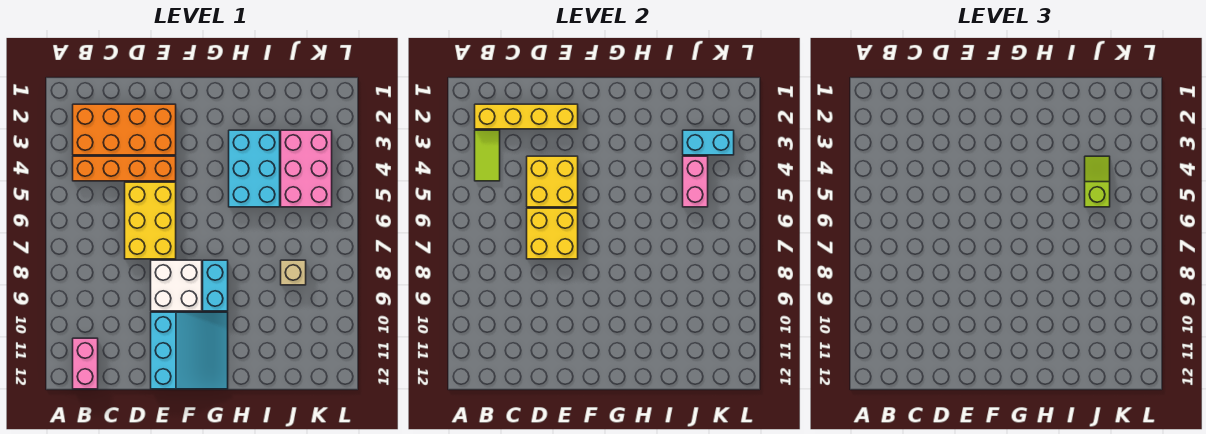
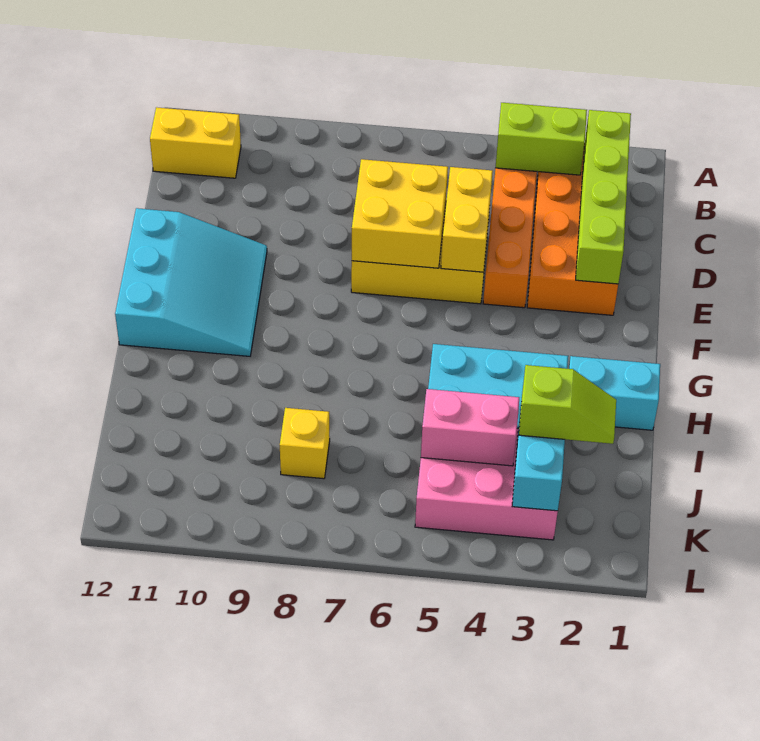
yellow brick B2:E2 level 2 -> lime brick B2:E2 level 2
lime tile B3:B4 level 2 -> lime brick B3:B4 level 2
pink brick B11:B12 level 1 -> yellow brick B11:B12 level 1
yellow brick D4:E5 level 2 -> yellow brick D5:E5 level 2
white brick E8:F9 level 1 -> none
cyan slope E10:G12 level 1 top E -> cyan slope E10:G12 level 1 top 12
cyan brick G8:G9 level 1 -> cyan brick H1:H2 level 1
lime slope J4:J5 level 3 top 5 -> lime slope J2:J3 level 3 top 3
tan brick J8 level 1 -> yellow brick J8 level 1

